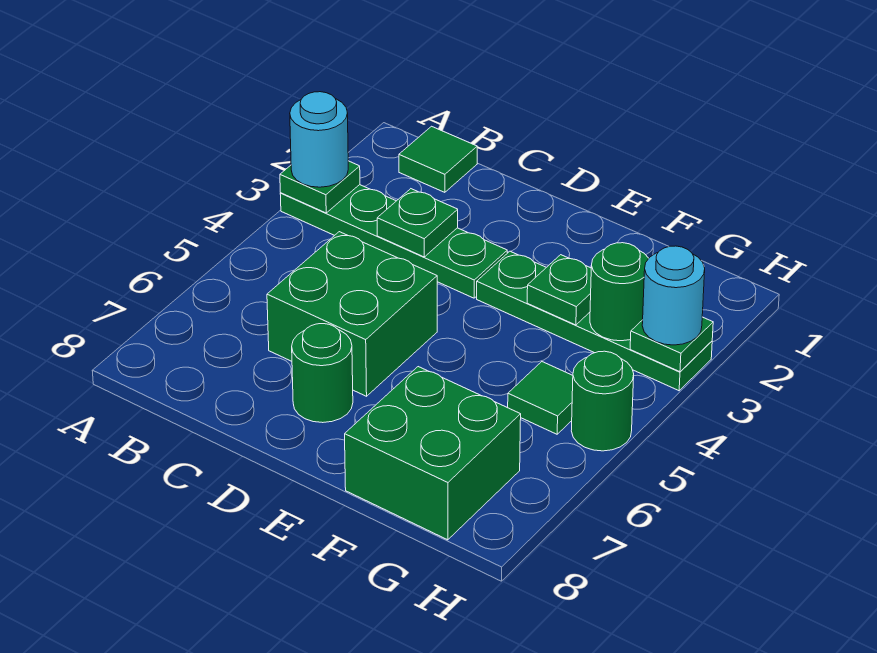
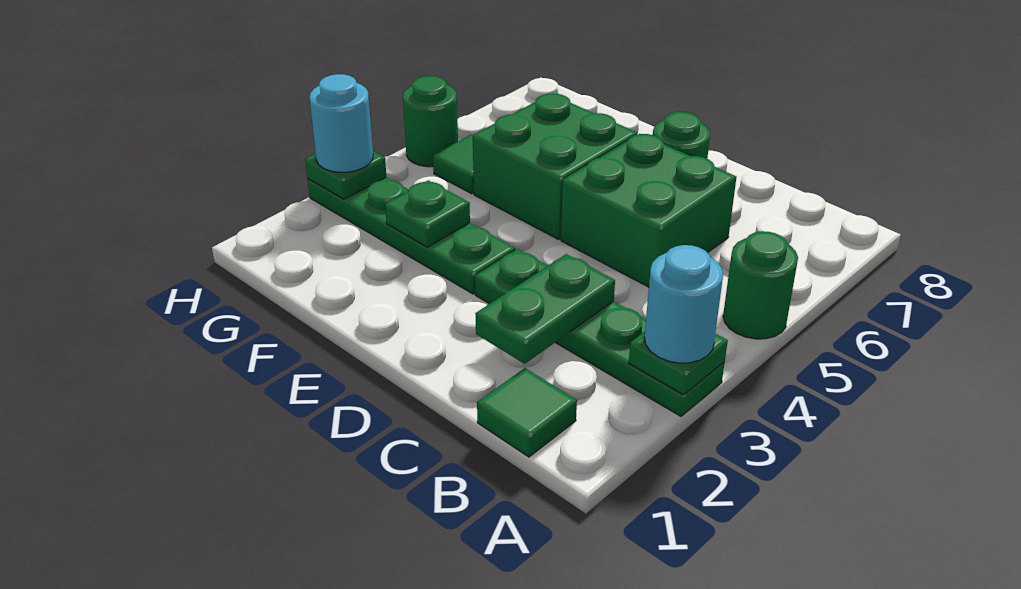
green plate C3 level 2 -> green plate C2:C3 level 2
green brick F7:G8 level 1 -> green brick E5:F6 level 1
green round brick G3 level 2 -> green round brick A5 level 1

